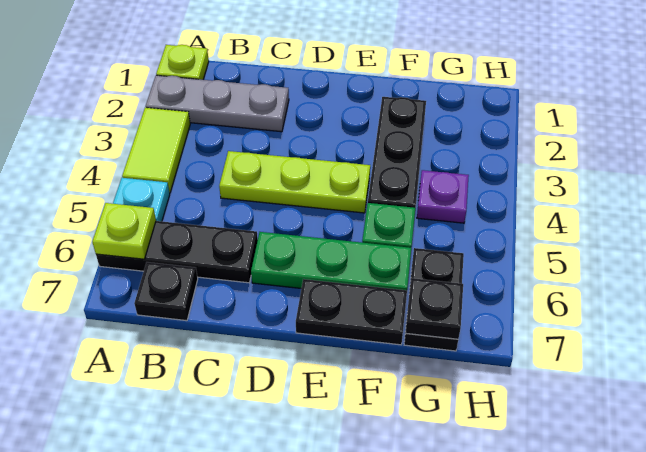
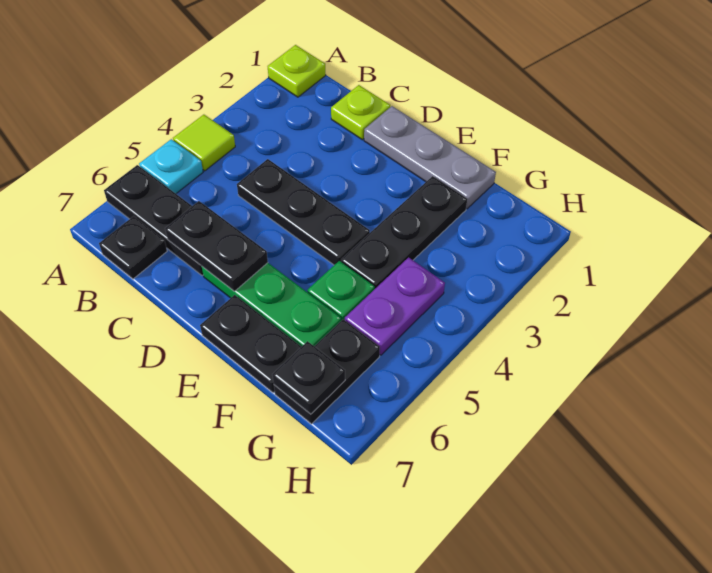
grey plate A2:C2 level 1 -> grey plate D1:F1 level 1
lime tile A3:A4 level 1 -> lime tile A4 level 1
lime plate A6 level 2 -> lime plate C1 level 1
lime plate C4:E4 level 1 -> black plate C4:E4 level 1
none -> black plate C6:D6 level 2
purple plate G4 level 1 -> purple plate G4:G5 level 1

